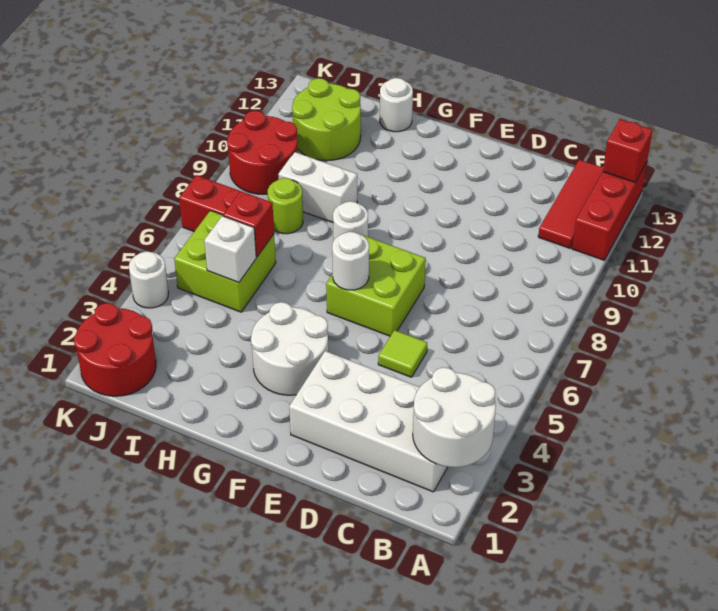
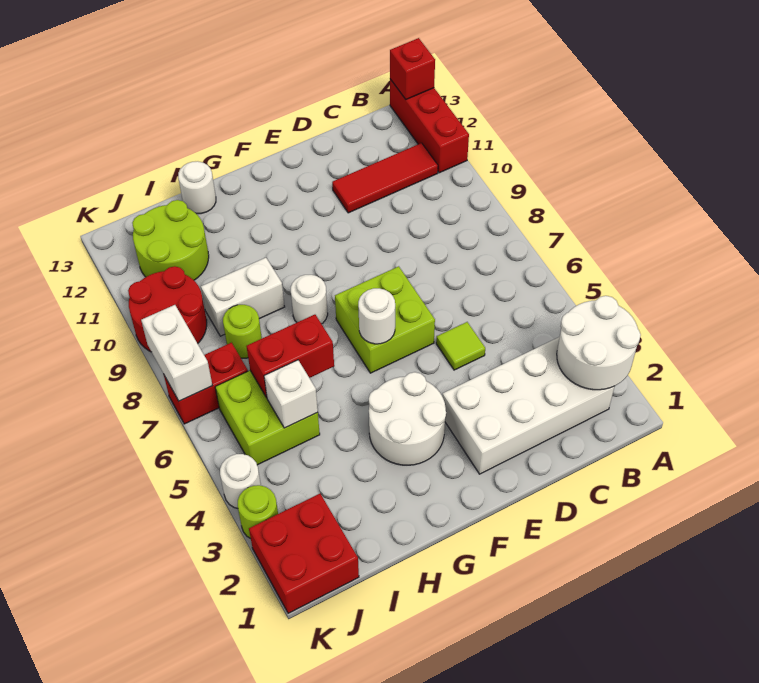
red tile B11:B13 level 1 -> red tile B11:D11 level 1
red brick I6 level 2 -> red brick H6:I6 level 2
red round brick J1:K2 level 1 -> red brick J1:K2 level 1
none -> lime round brick K3 level 1
none -> white brick K7:K8 level 2

